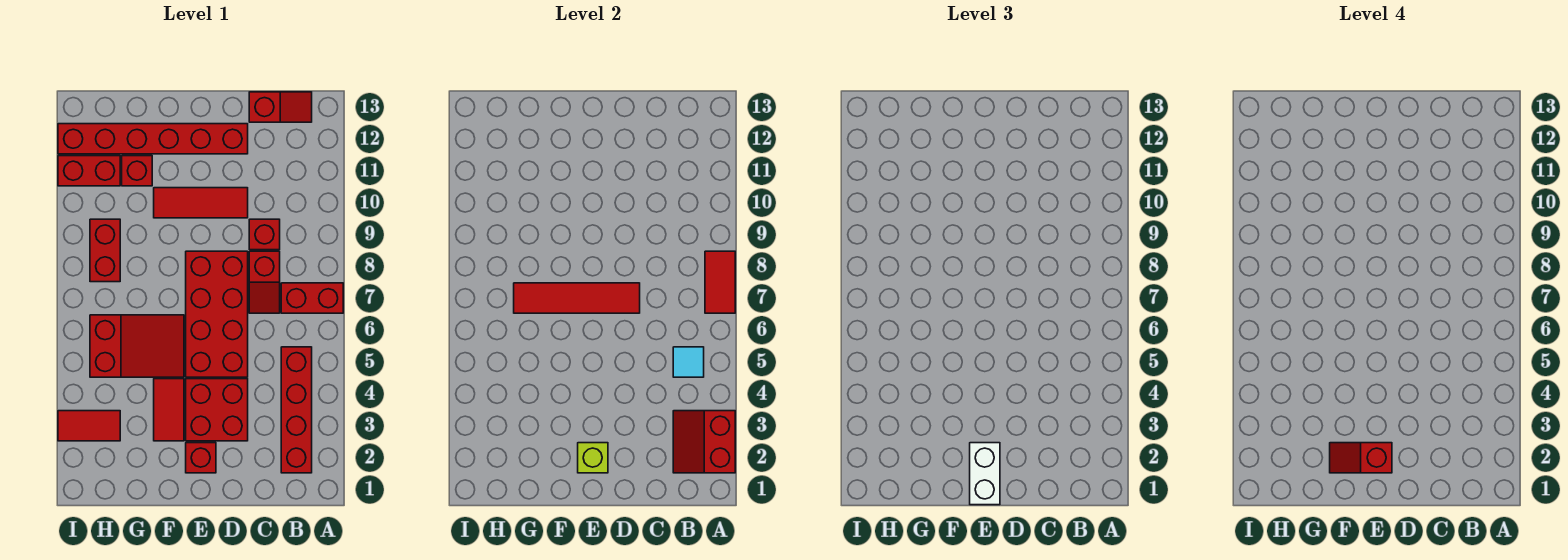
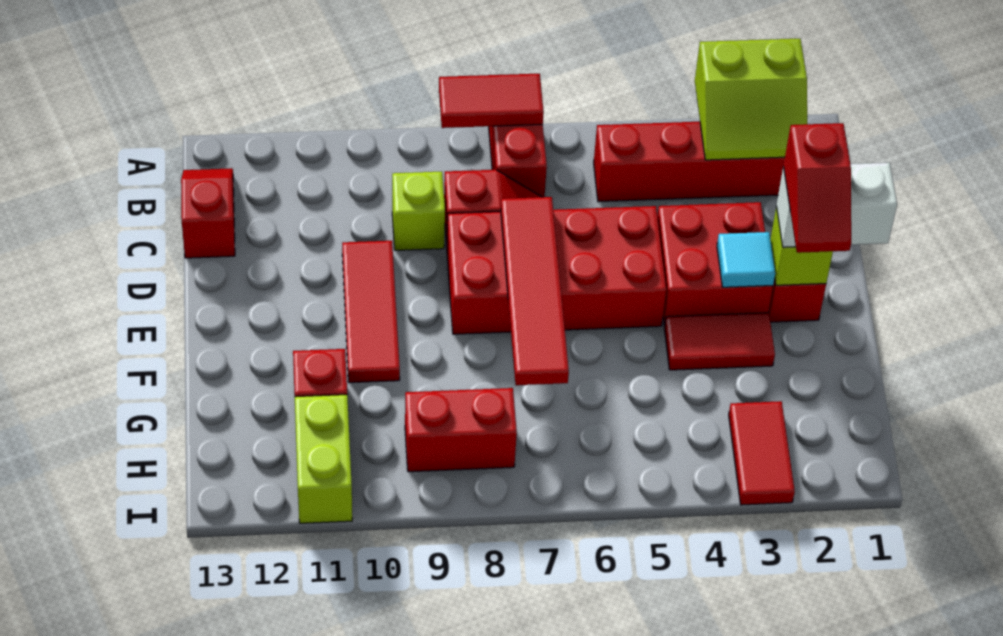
red slope A2:B3 level 2 top A -> lime slope A2:B3 level 2 top A
cyan tile B5 level 2 -> cyan tile E3 level 2
red brick C9 level 1 -> lime brick C9 level 1
red brick D12:I12 level 1 -> none
red slope F5:H6 level 1 top H -> none
red brick H11:I11 level 1 -> lime brick H11:I11 level 1

